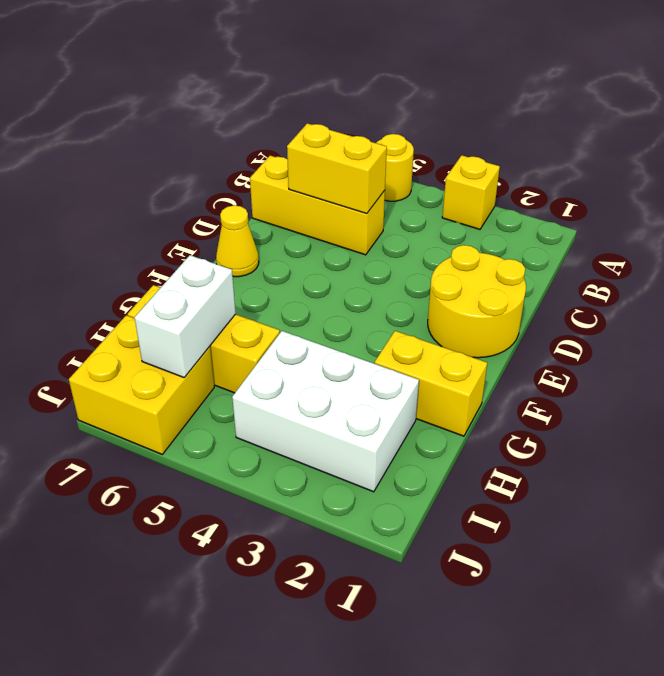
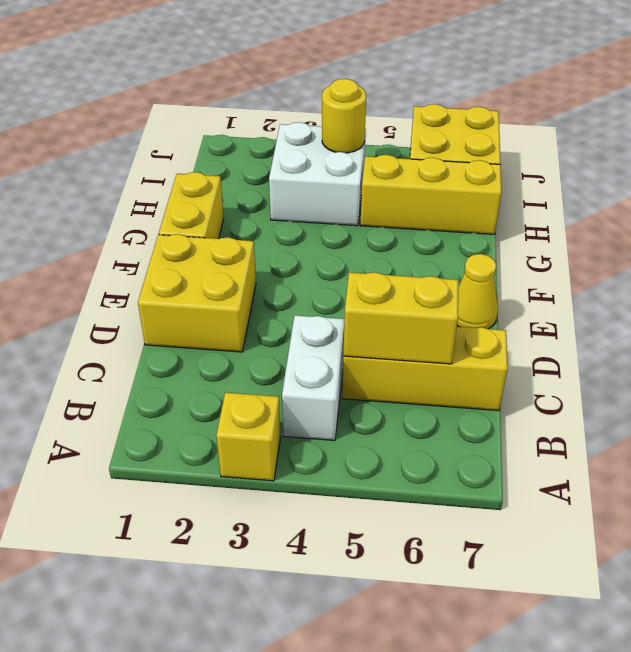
yellow round brick A5 level 1 -> yellow round brick I4 level 2
yellow round brick D1:E2 level 1 -> yellow brick D1:E2 level 1
yellow brick G1:G2 level 1 -> yellow brick F1:G1 level 1
white brick H2:I4 level 1 -> white brick H3:I4 level 1
white brick H6:I6 level 2 -> white brick B4:C4 level 1

